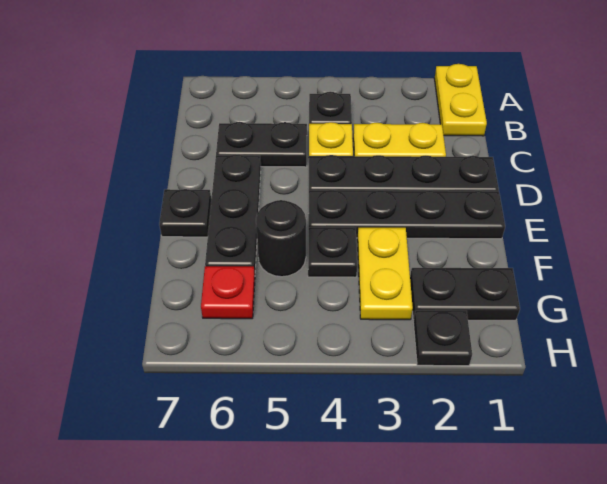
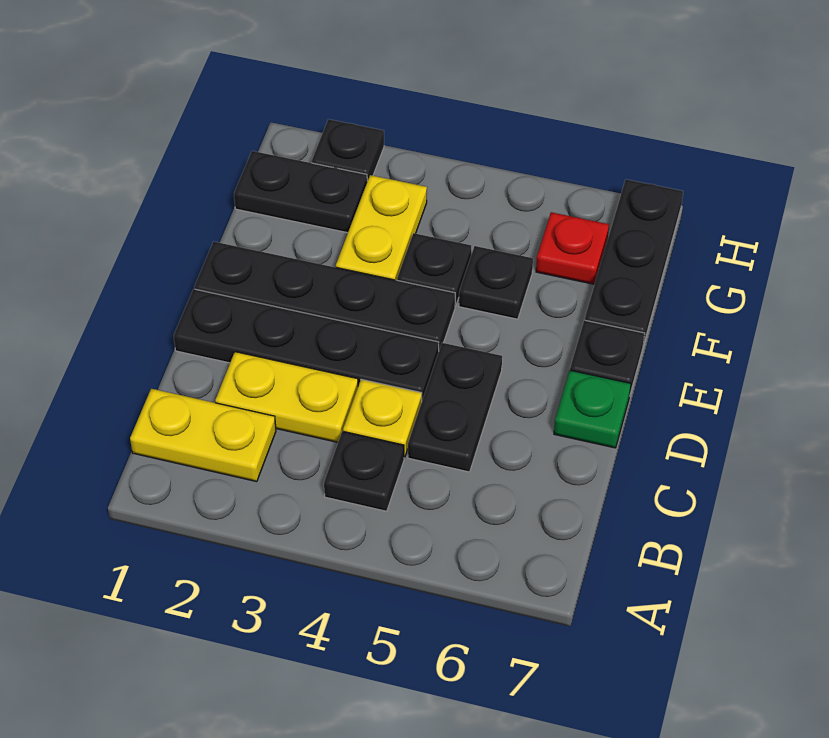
yellow plate A1:B1 level 1 -> yellow plate B1:B2 level 1
black plate C5:C6 level 1 -> black plate C5:D5 level 1
black plate D6:F6 level 1 -> black plate F7:H7 level 1
none -> green plate D7 level 1
black round brick F5 level 1 -> black plate F5 level 1

